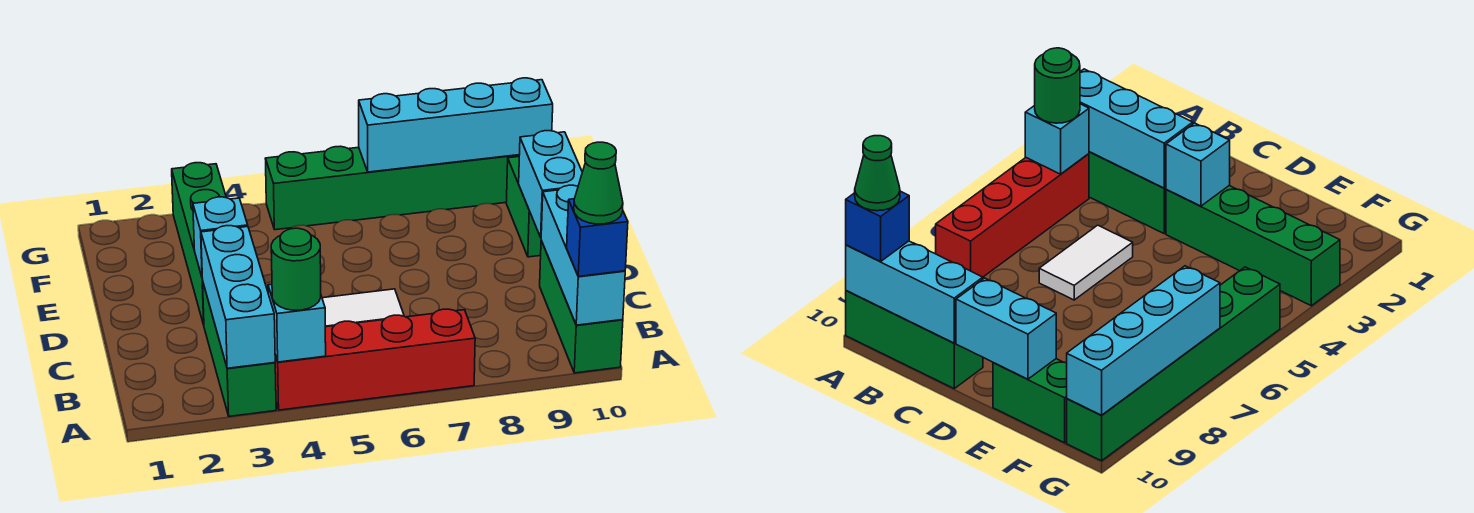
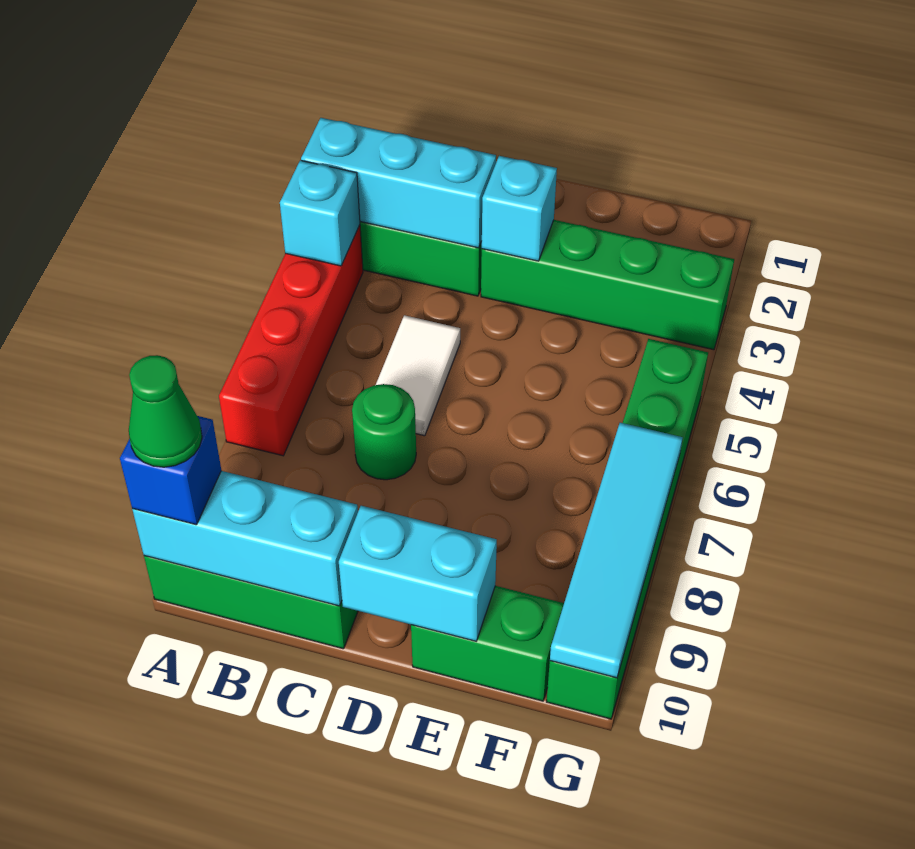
green round brick A4 level 3 -> green round brick C7 level 1
cyan brick G7:G10 level 2 -> cyan tile G7:G10 level 2

